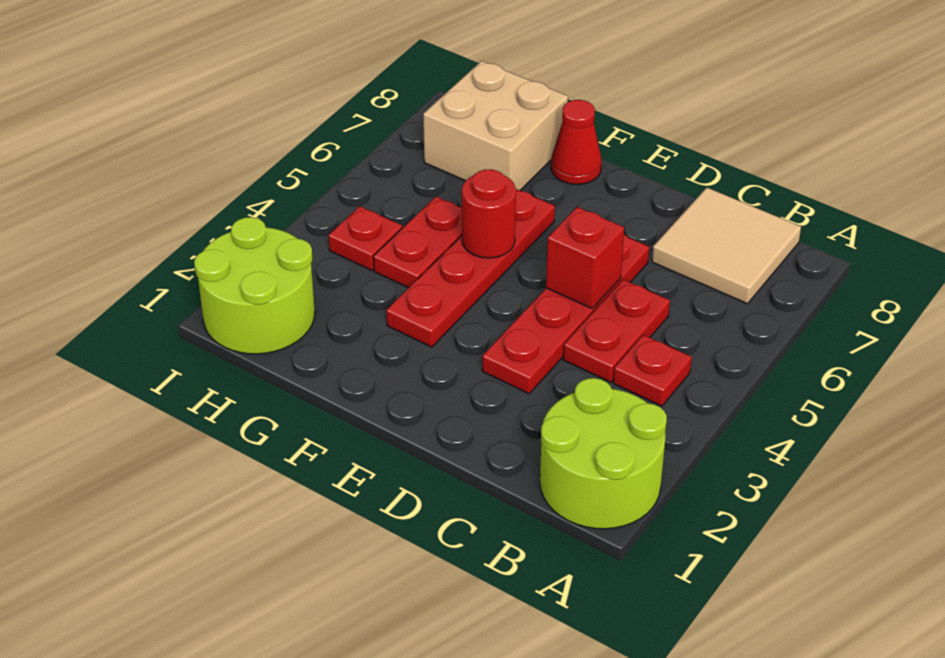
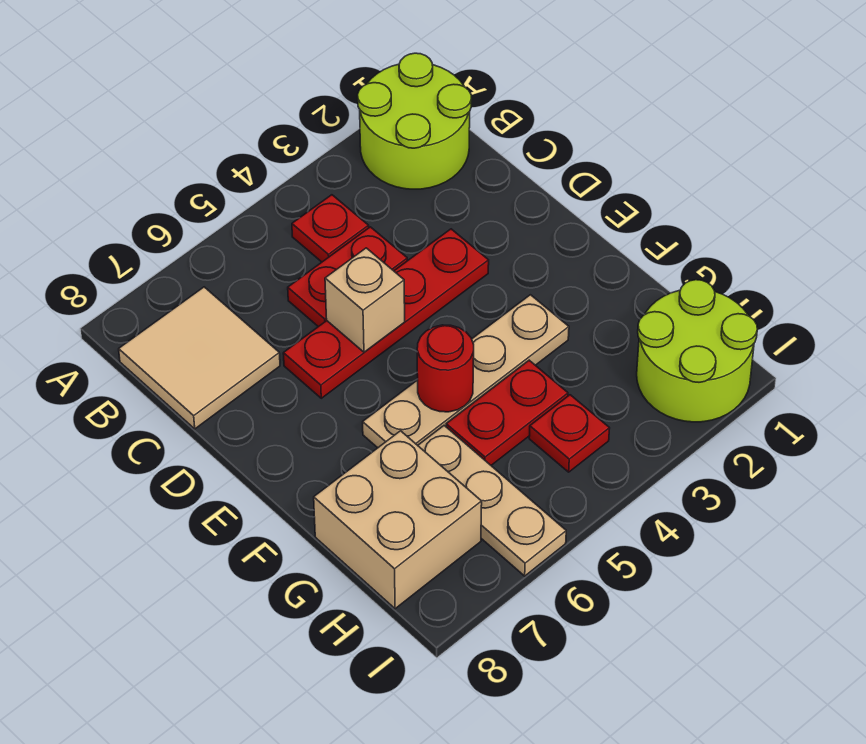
red brick D5 level 2 -> tan brick D5 level 2
red plate F3:F6 level 1 -> tan plate F3:F6 level 1
red cone F8 level 1 -> none
none -> tan plate G6:I6 level 1

